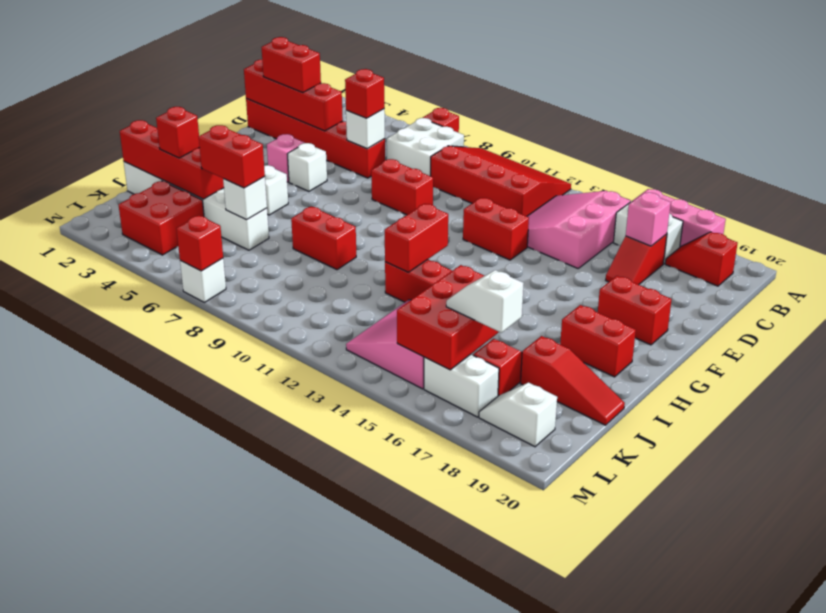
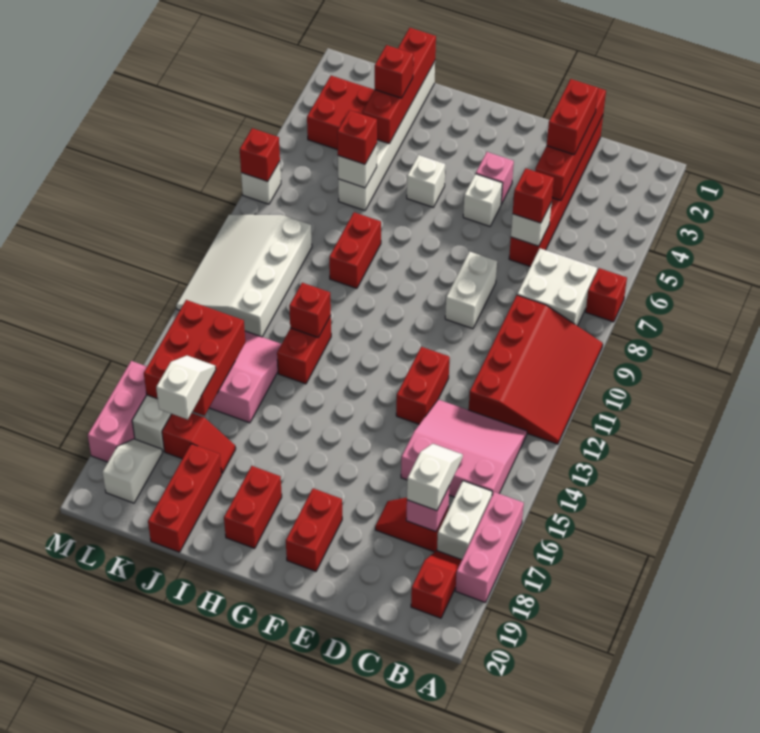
none -> white slope C16:C17 level 3 top 17
red brick E8:E9 level 1 -> white brick E8:E9 level 1
red brick H12:I12 level 2 -> red brick I12 level 2
red brick J5:J6 level 3 -> red brick J6 level 3
red brick J15:L16 level 2 -> red brick K14:L16 level 2
red slope J18:J20 level 1 top 18 -> red brick J18:J20 level 1
none -> white slope K9:M12 level 1 top K
none -> pink brick M16:M18 level 1

